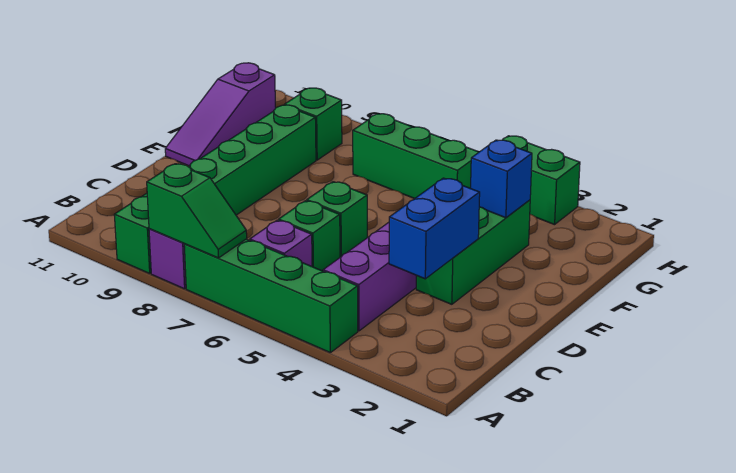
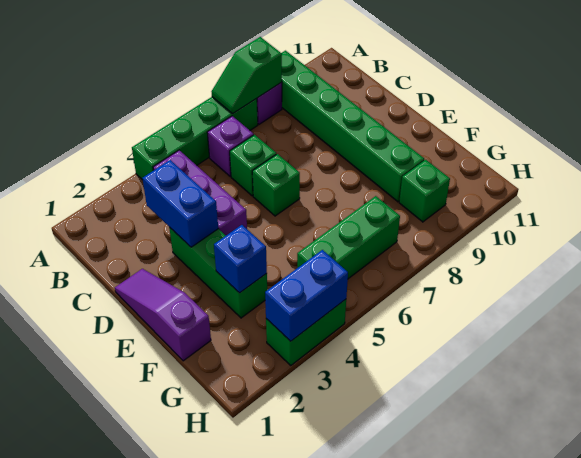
purple slope E11:G11 level 1 top G -> purple slope D1:F1 level 1 top F
none -> blue brick H3:H4 level 2

